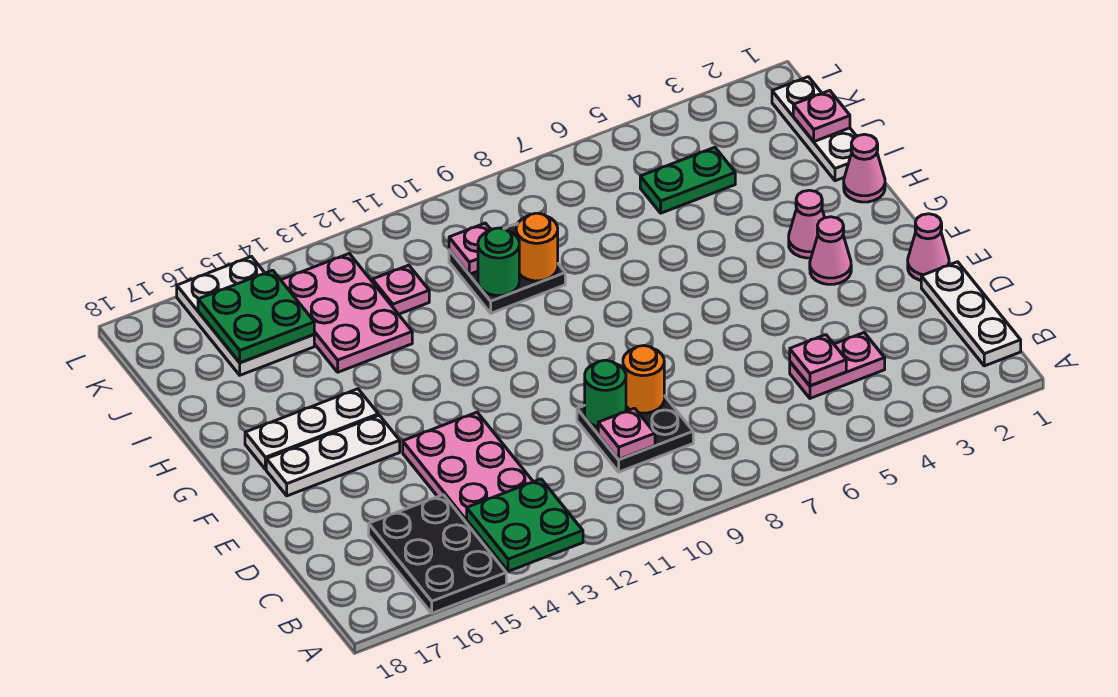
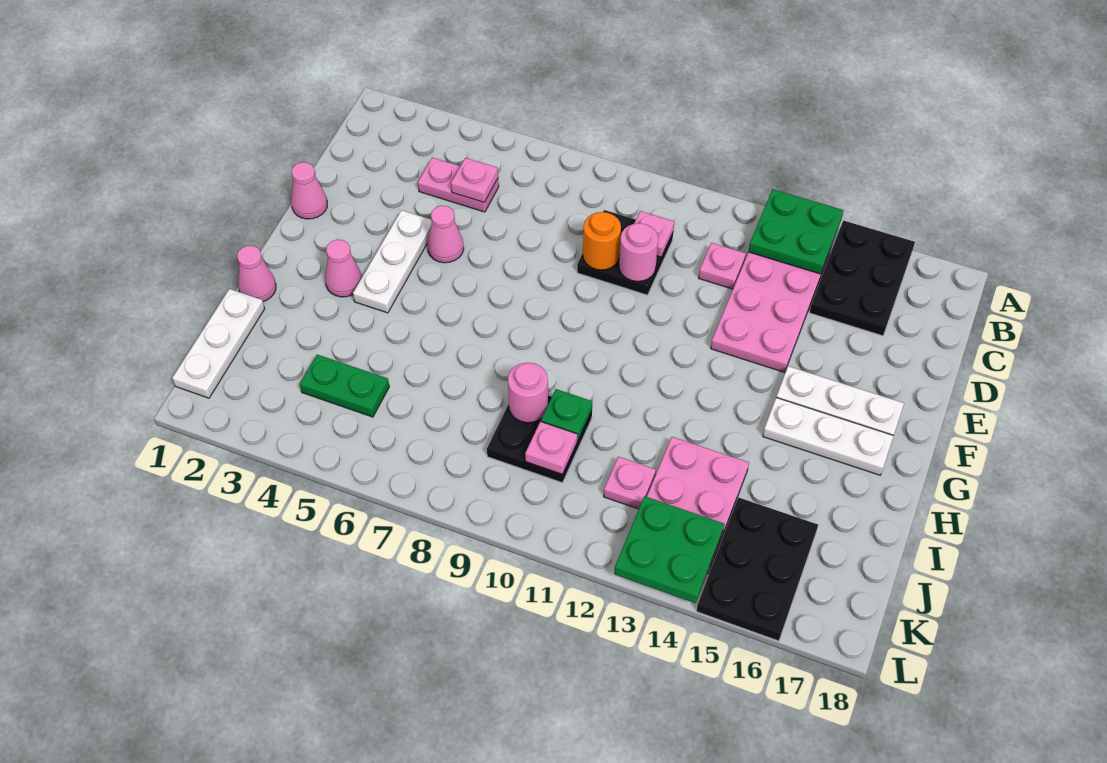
white plate B1:D1 level 1 -> white plate E4:G4 level 1
green round brick D10 level 2 -> pink round brick D10 level 2
pink cone F3 level 1 -> pink cone E5 level 1
orange round brick I9 level 2 -> pink round brick I9 level 2
green round brick I10 level 2 -> green plate I10 level 2
pink plate J1 level 2 -> pink plate C12 level 1
white plate J15:L16 level 1 -> black plate J15:L16 level 1
green plate J15:K16 level 2 -> green plate K13:L14 level 2

